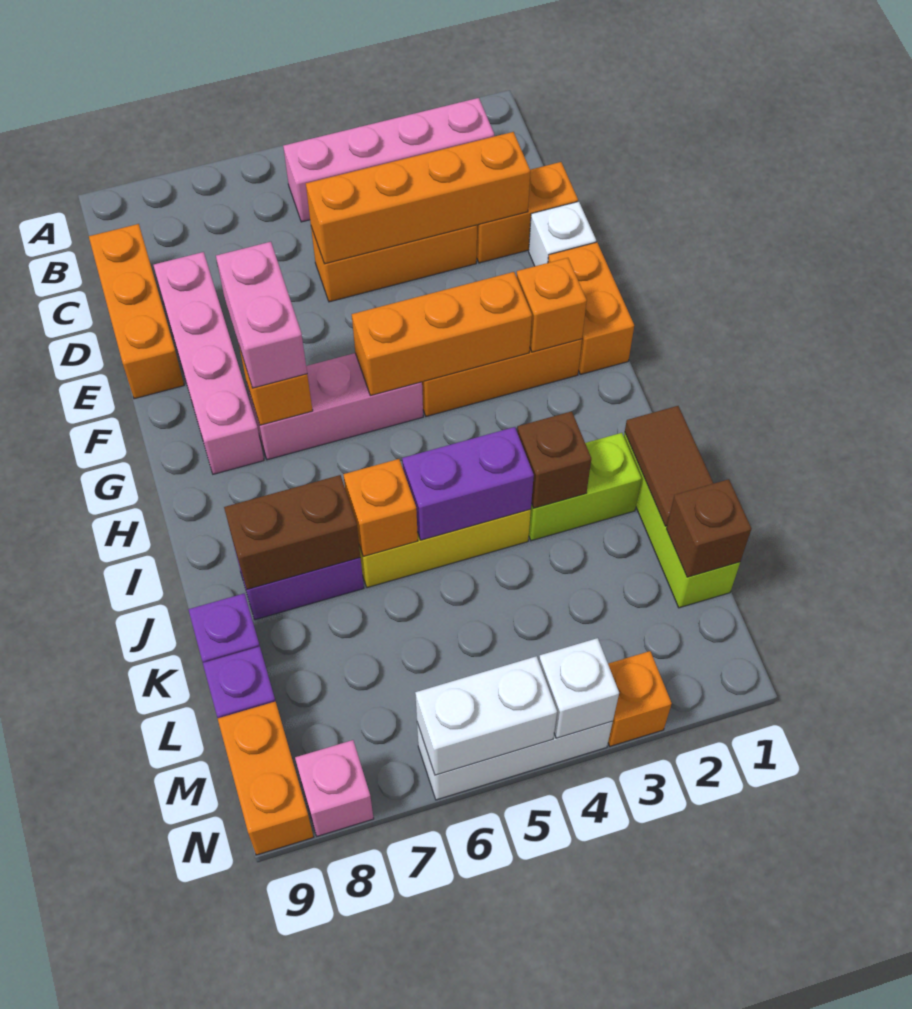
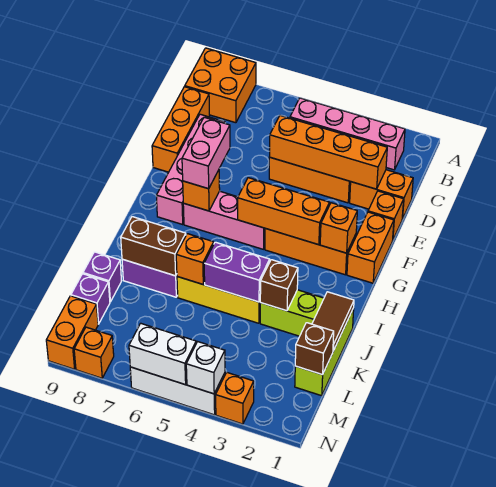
none -> orange brick A8:B9 level 1
white brick E1 level 1 -> orange brick E1 level 1
pink brick N8 level 1 -> orange brick N8 level 1

